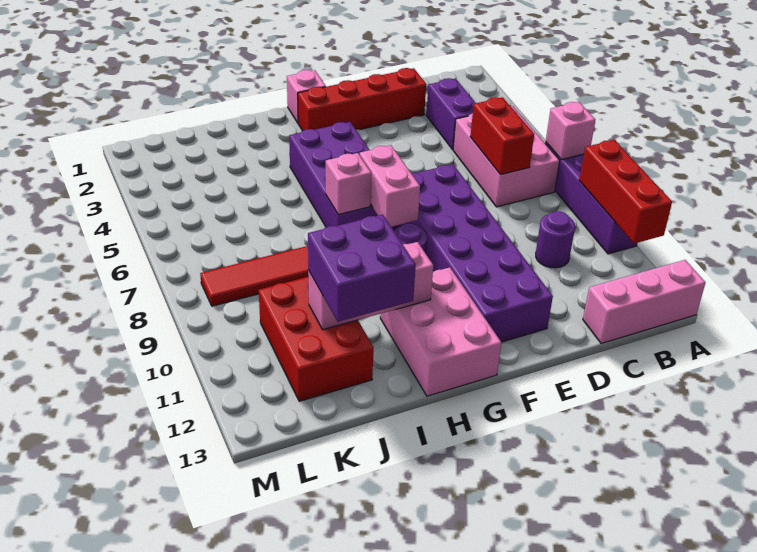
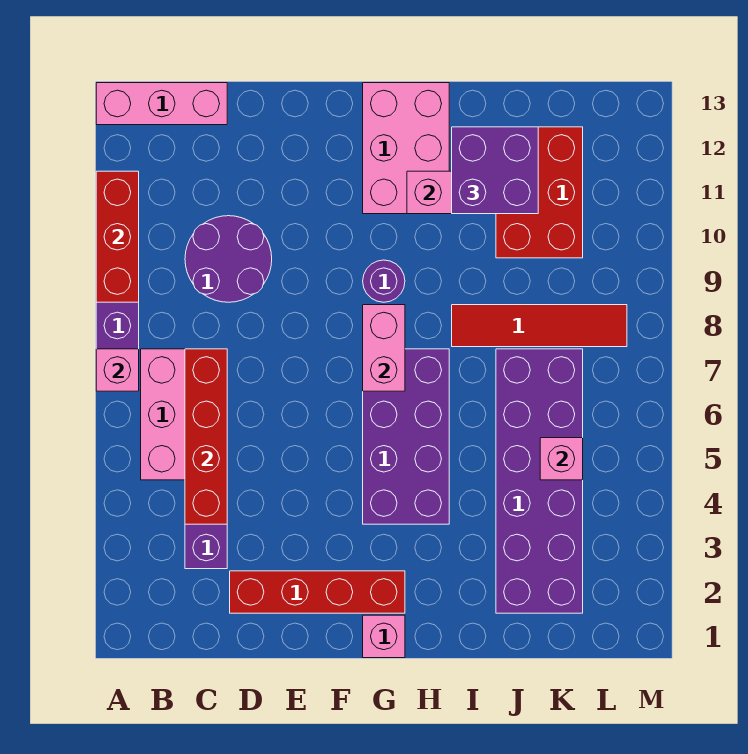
red brick C6:C7 level 2 -> red brick C4:C7 level 2
purple round brick C10 level 1 -> purple round brick C9:D10 level 1
purple brick E7:F12 level 1 -> purple brick J2:K7 level 1
pink brick H7 level 2 -> pink brick K5 level 2

